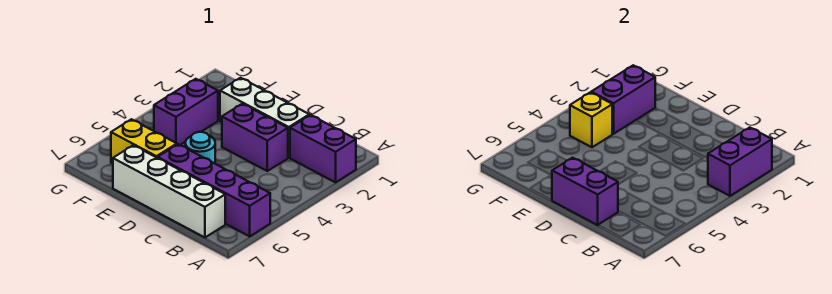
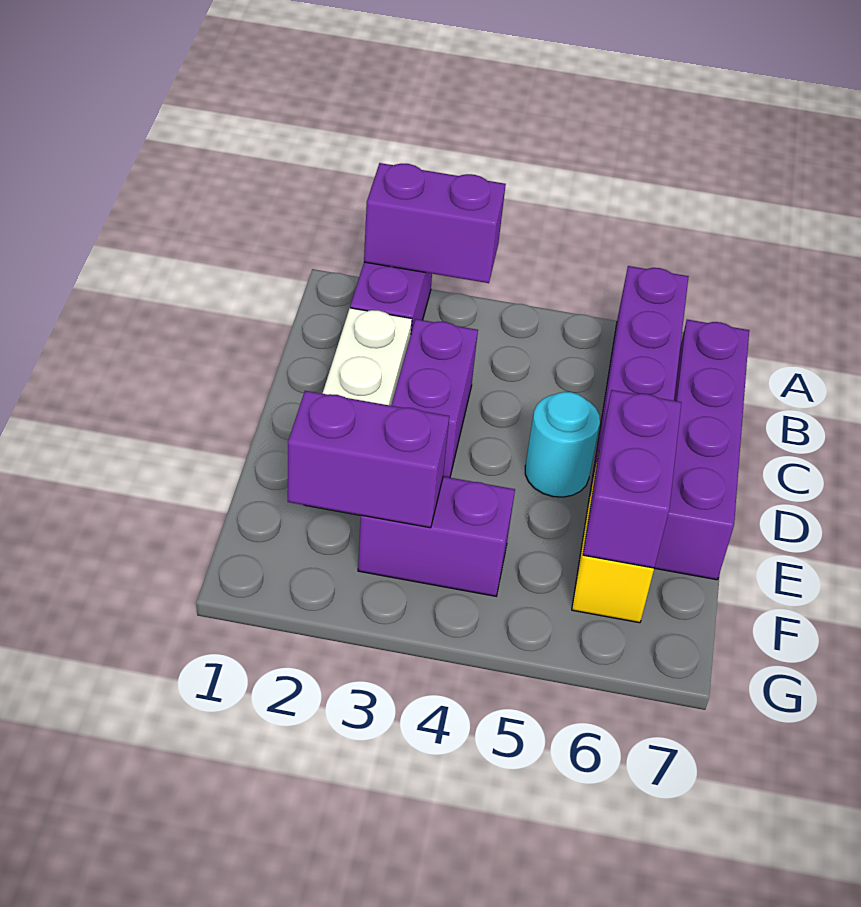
white brick B7:E7 level 1 -> purple brick B7:E7 level 1
purple brick C7:D7 level 2 -> purple brick E6:F6 level 2
yellow brick F4 level 2 -> none

